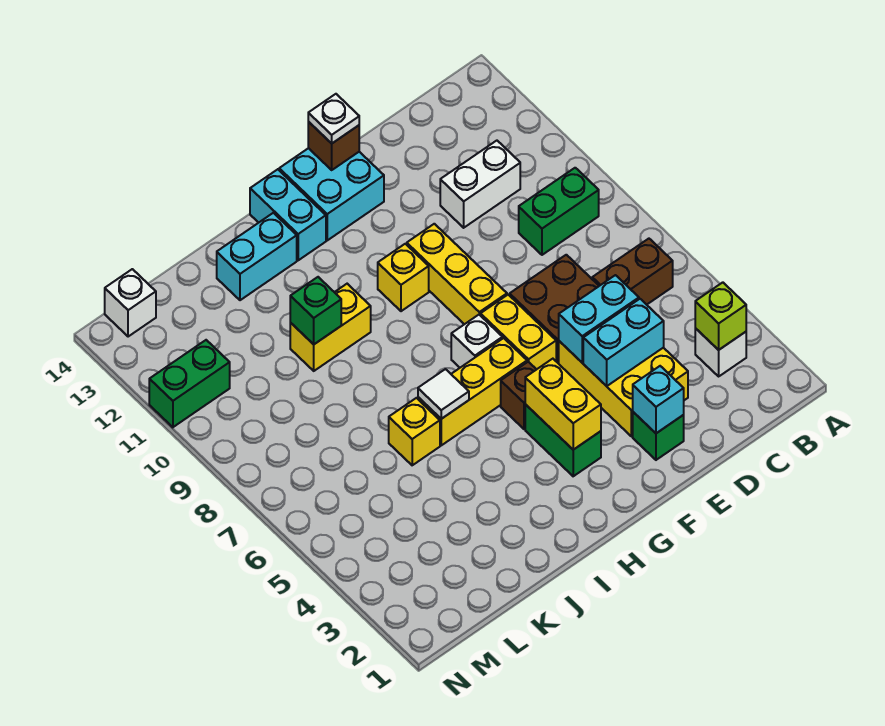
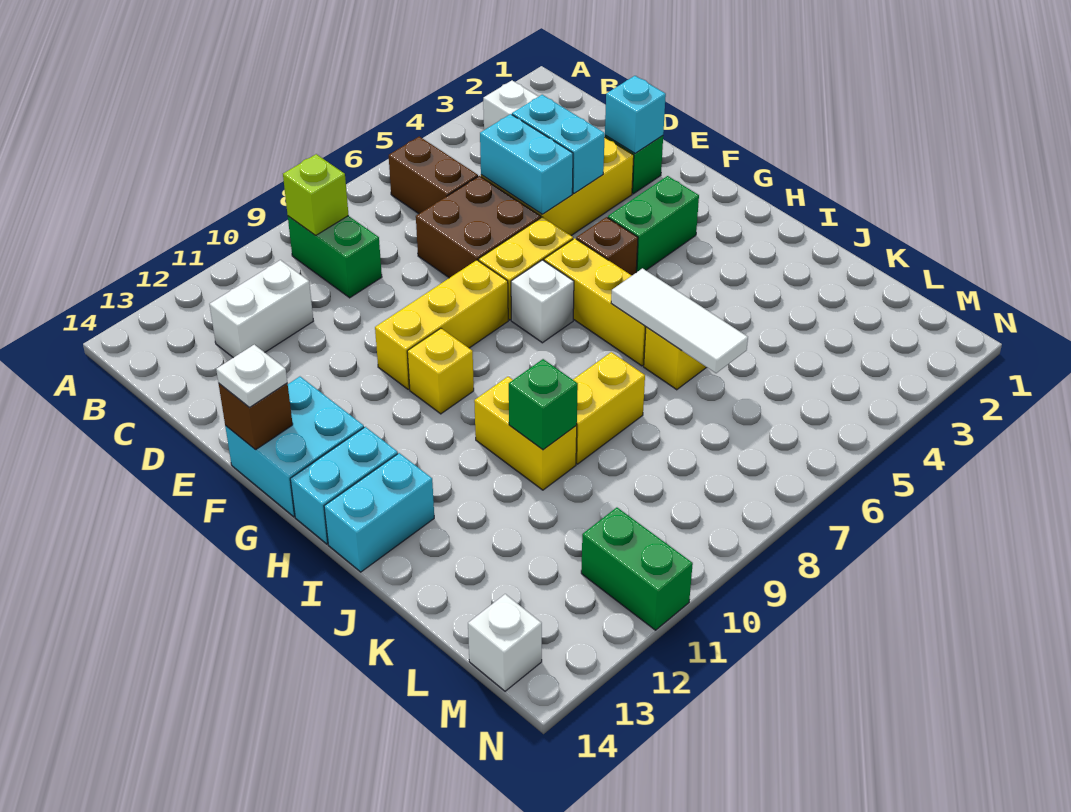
lime brick B3 level 2 -> lime brick B9 level 2
white brick C11:D11 level 1 -> white brick C11:C12 level 1
yellow brick G3:G4 level 2 -> yellow brick J8:J9 level 1
white tile I6 level 2 -> white tile I6:K6 level 2
cyan brick I13:J13 level 1 -> cyan brick I13:I14 level 1

